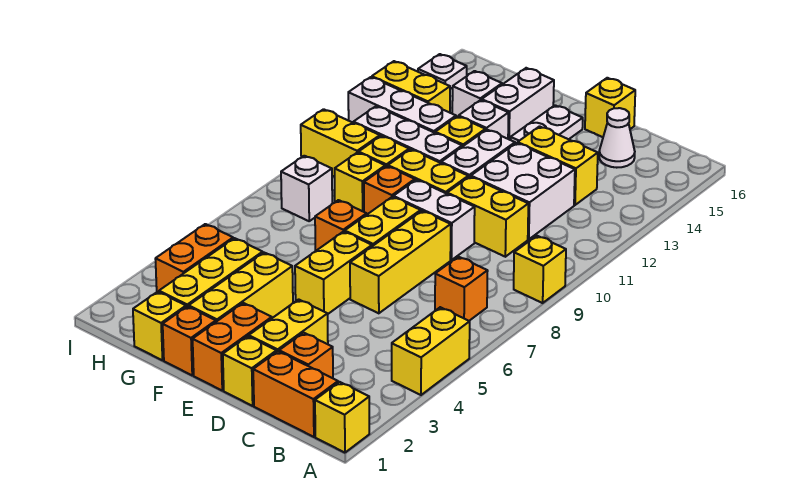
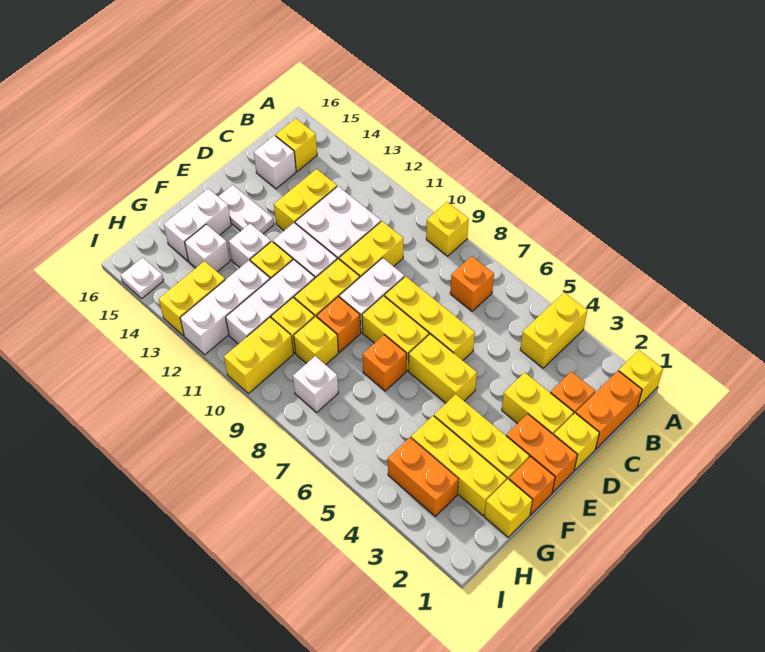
yellow brick A4:A5 level 1 -> yellow brick A4:B4 level 1
white cone C15 level 1 -> white brick C15 level 1
yellow brick D16 level 1 -> yellow brick B15 level 1
white brick F14:F15 level 1 -> white brick F15:G15 level 1

